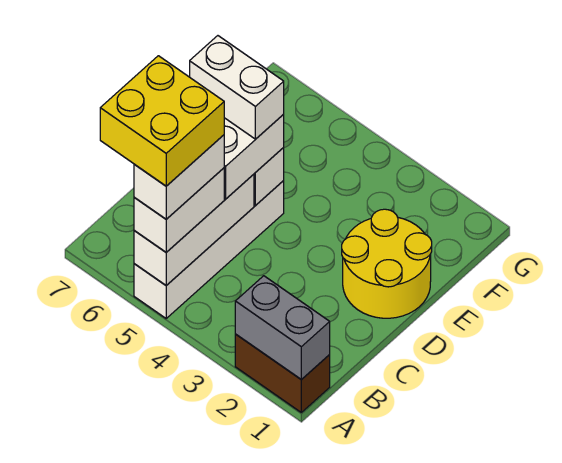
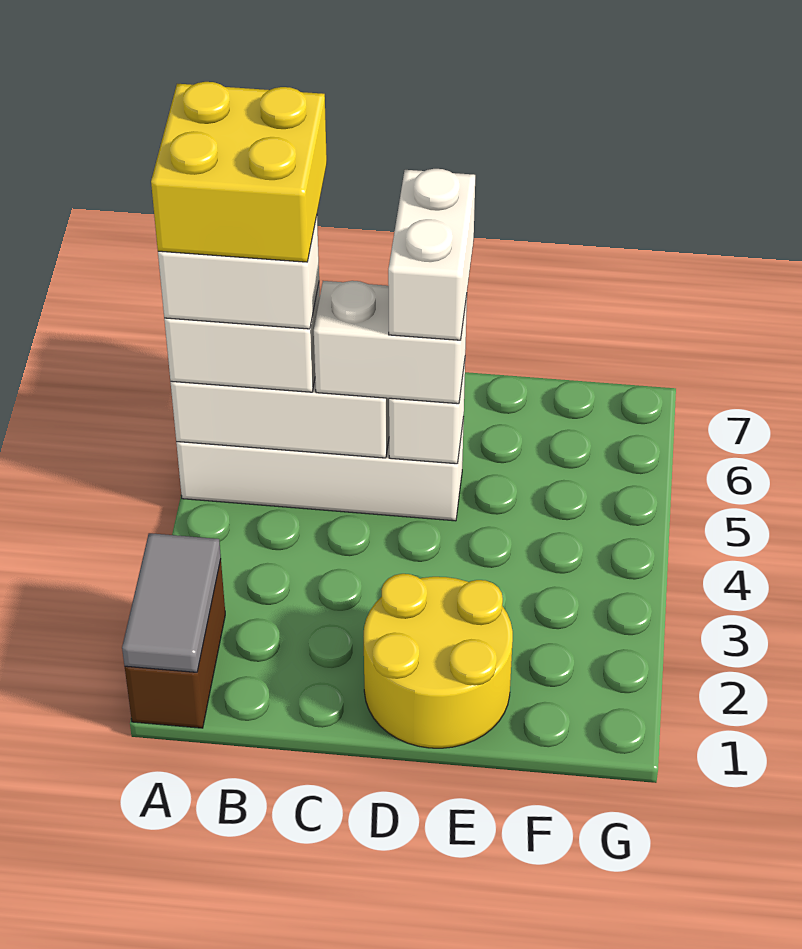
grey brick A1:A2 level 2 -> grey tile A1:A2 level 2

